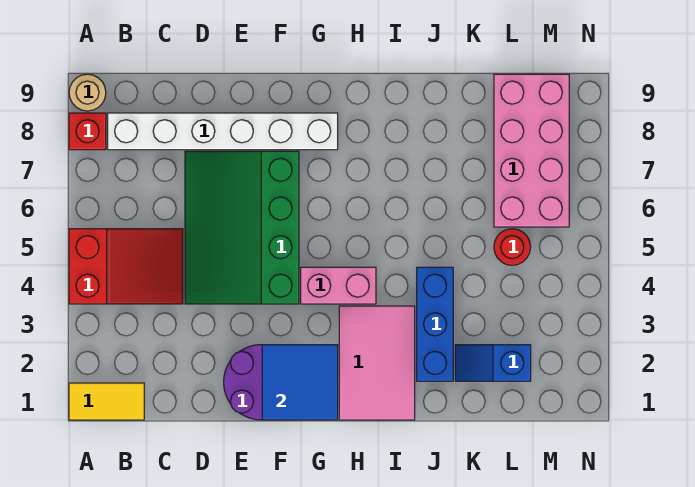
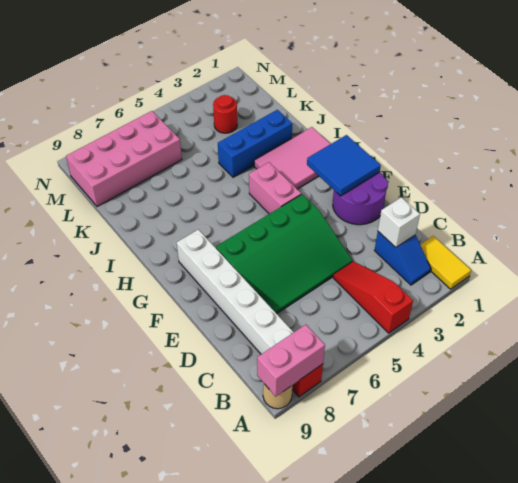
red slope A4:C5 level 1 top A -> red slope A4:C4 level 1 top A
none -> pink brick A8:A9 level 2
none -> white brick C2 level 2
blue slope K2:L2 level 1 top L -> blue slope B2:C2 level 1 top C
red round brick L5 level 1 -> red round brick L3 level 1

